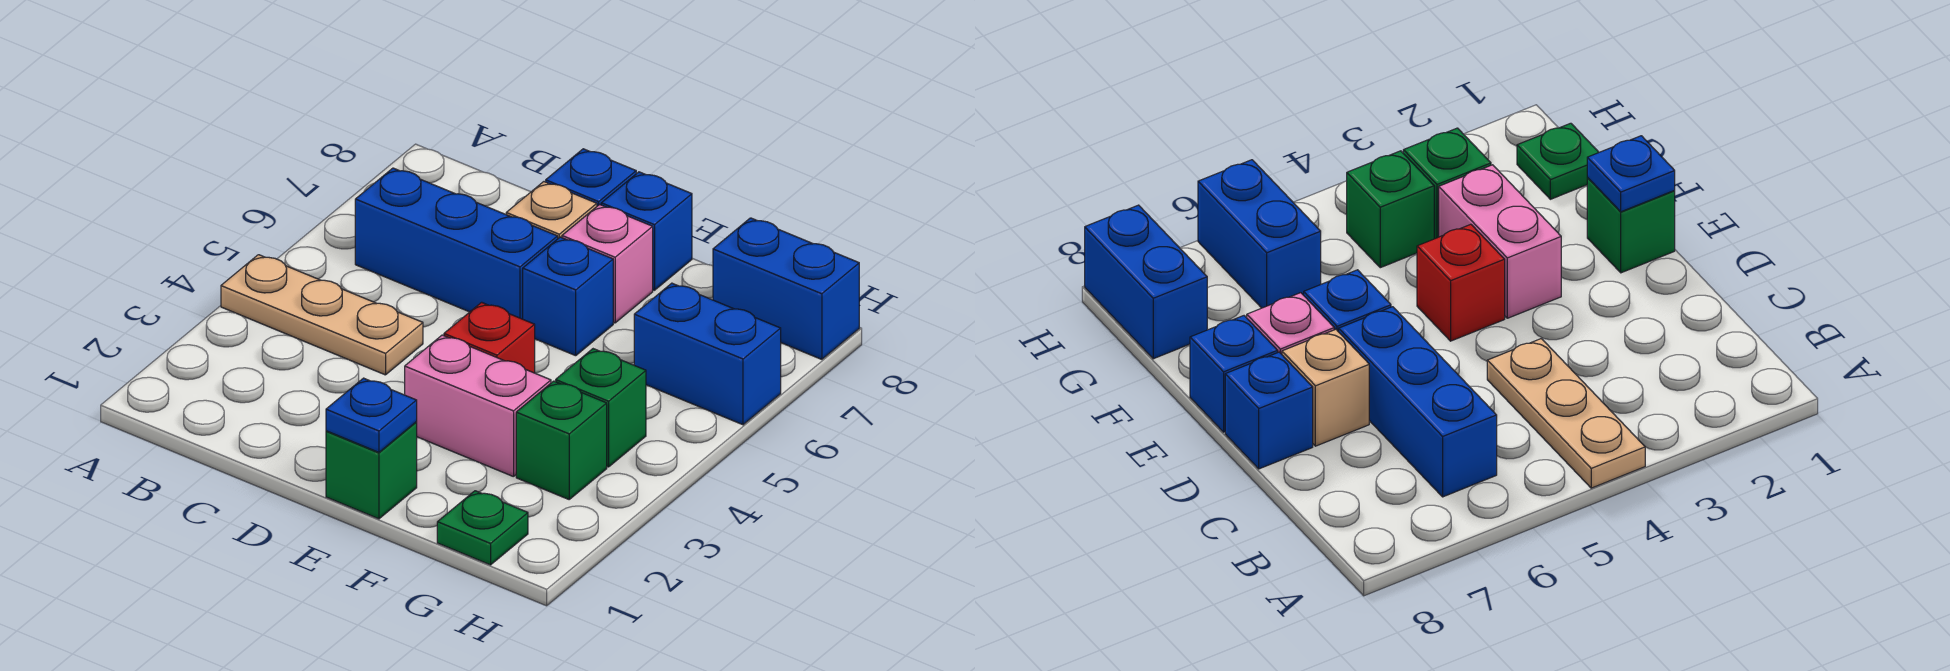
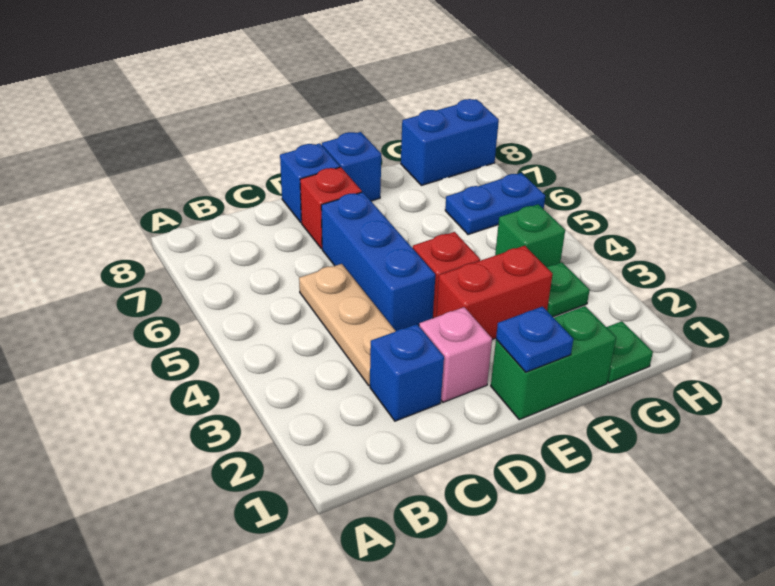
tan plate A4:C4 level 1 -> tan plate C3:C5 level 1
blue brick B6:D6 level 1 -> blue brick D4:D6 level 1
tan brick D7 level 1 -> red brick D7 level 1
green brick E1 level 1 -> green brick E1:F1 level 1
pink brick E3:F3 level 1 -> red brick E3:F3 level 1
blue brick E6 level 1 -> blue brick C2 level 1
pink brick E7 level 1 -> pink brick D2 level 1
green brick G3 level 1 -> green plate G3 level 1
blue brick G6:H6 level 1 -> blue plate G6:H6 level 1

